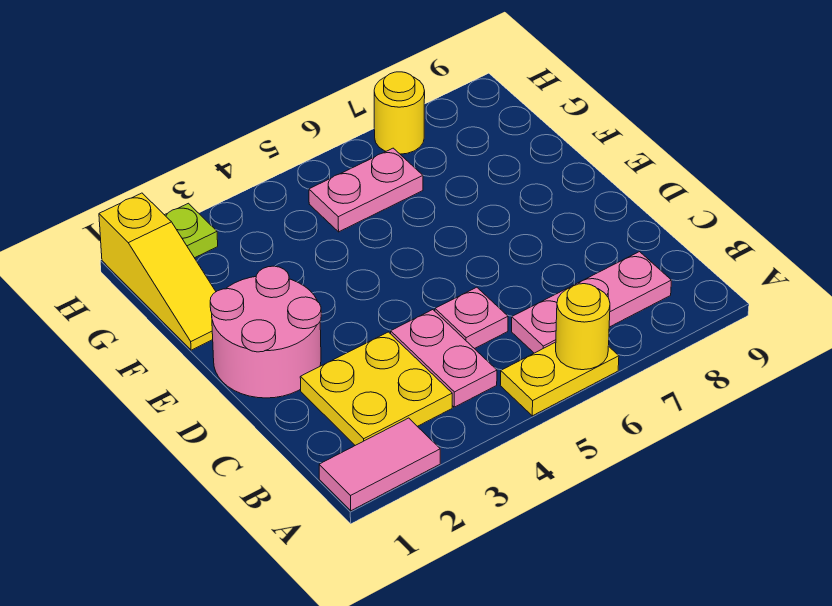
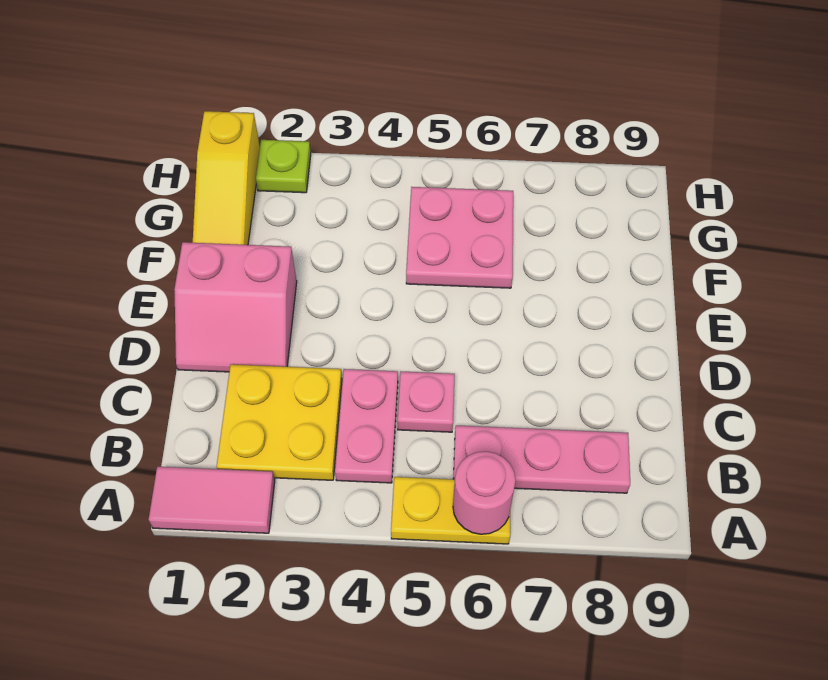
yellow round brick A6 level 2 -> pink round brick A6 level 2
pink round brick D1:E2 level 1 -> pink slope D1:E2 level 1 top E
pink plate G5:G6 level 1 -> pink plate F5:G6 level 1
yellow round brick H7 level 1 -> none

